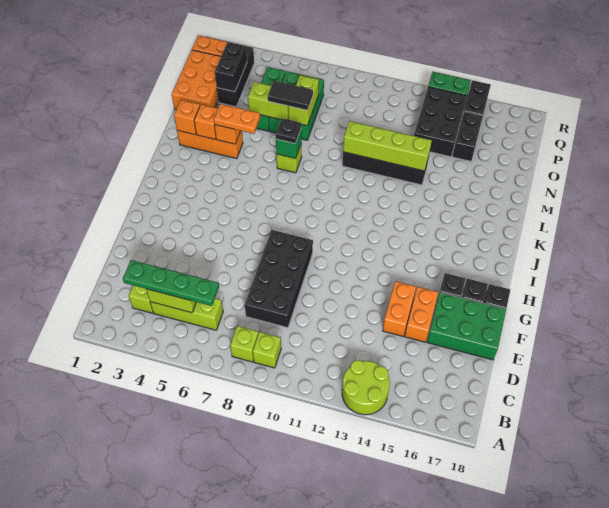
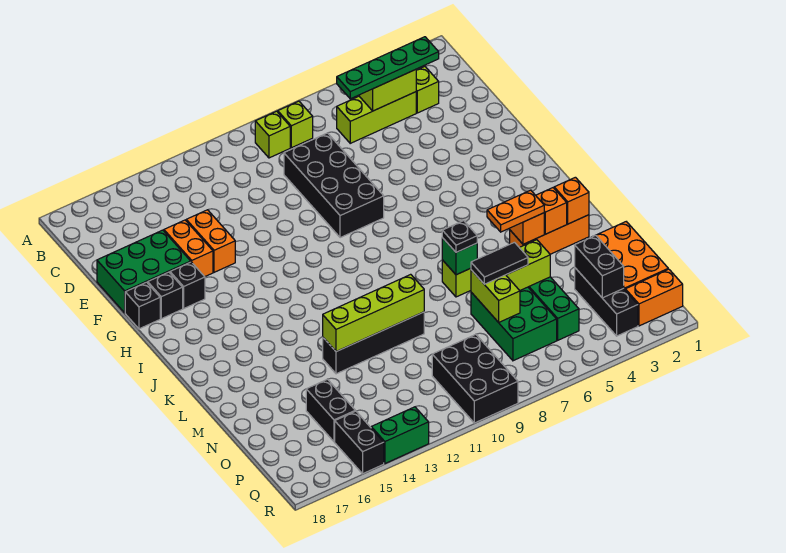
lime round brick A13:B14 level 1 -> none
black brick O13:Q14 level 1 -> black brick P9:R10 level 1

